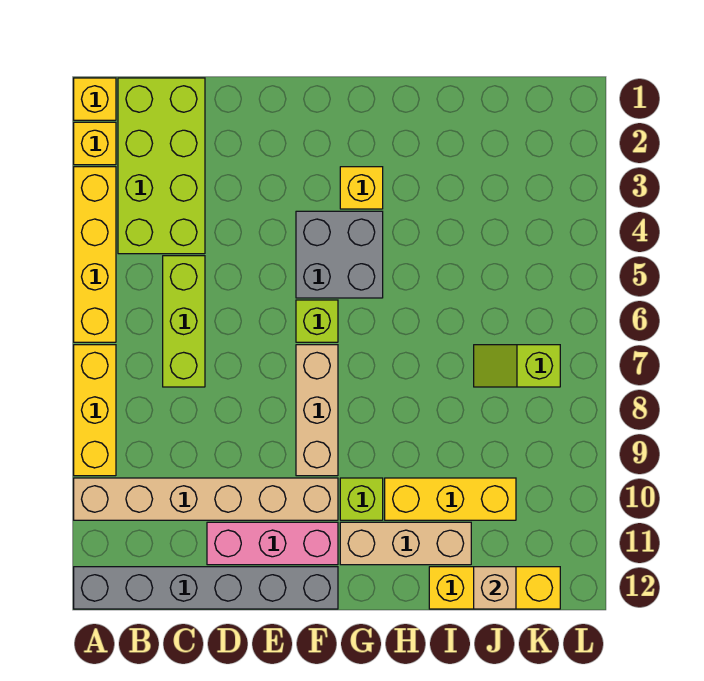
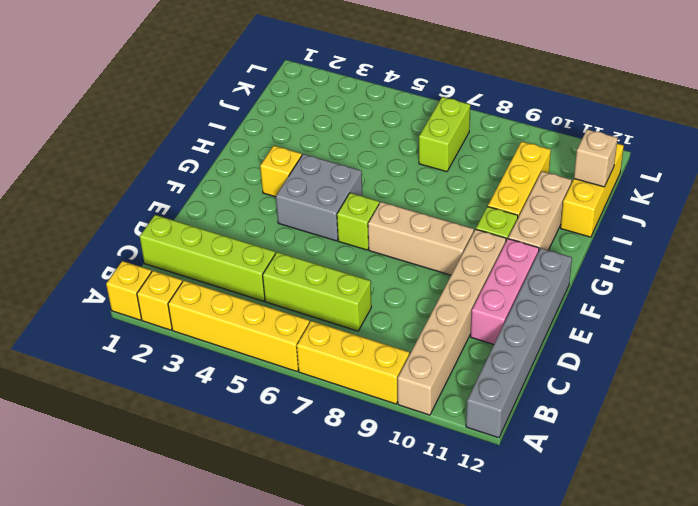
lime brick B1:C4 level 1 -> lime brick C1:C4 level 1
lime slope J7:K7 level 1 top K -> lime brick J7:K7 level 1

